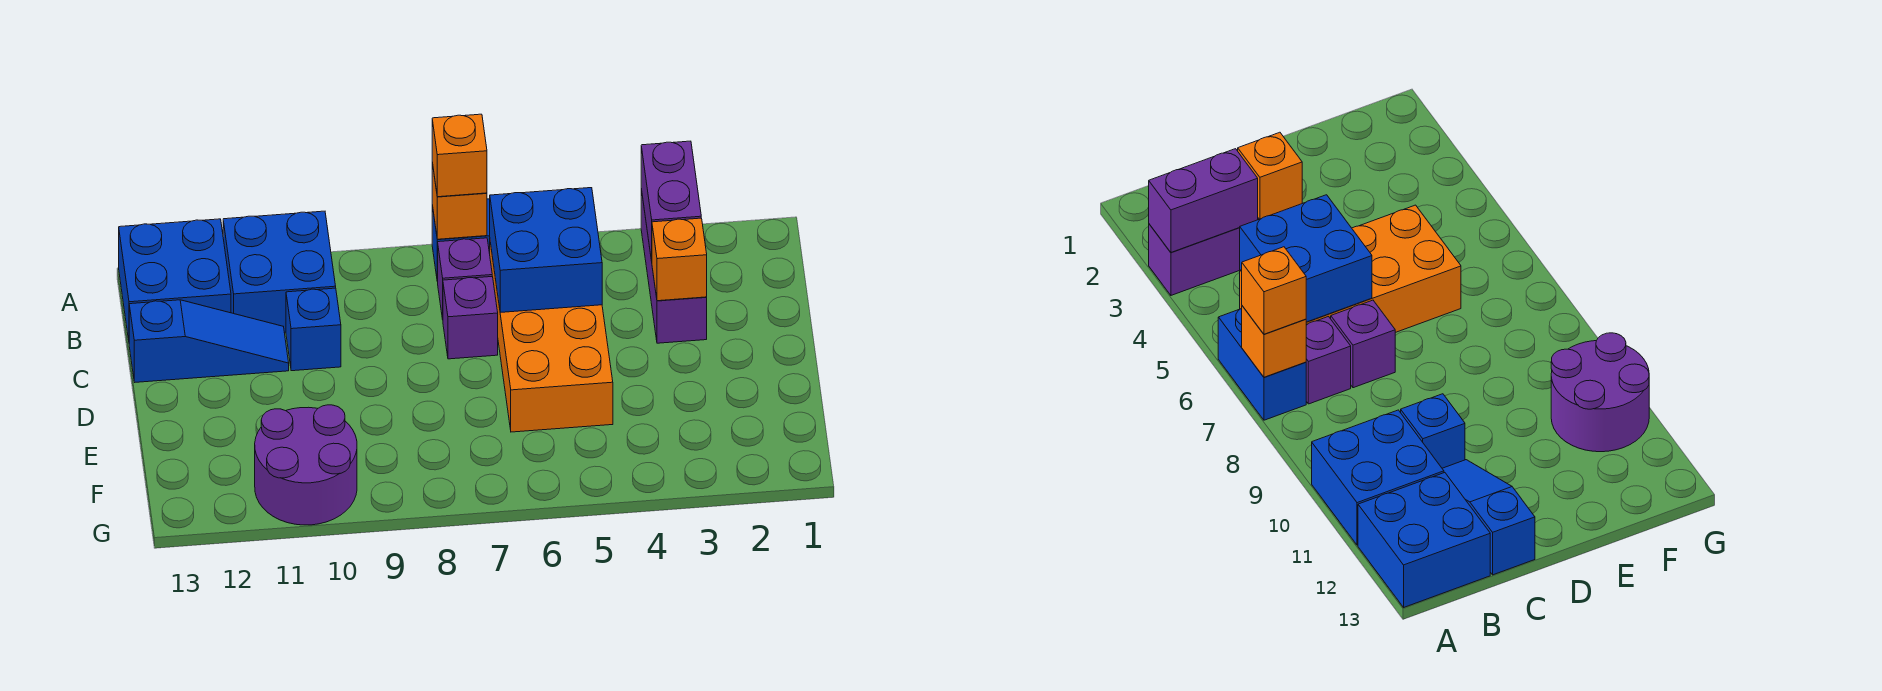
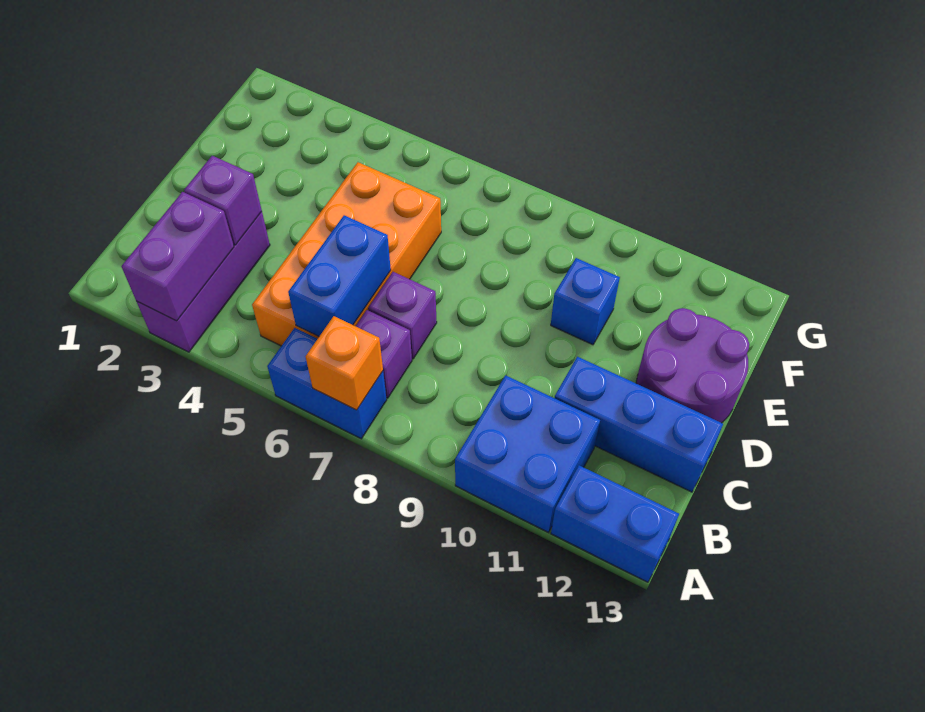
orange brick A7 level 3 -> none
blue brick A12:B13 level 1 -> blue brick A12:A13 level 1
blue brick B5:C6 level 2 -> blue brick B6:C6 level 2
orange brick C3 level 2 -> purple brick C3 level 2
blue brick C10 level 1 -> blue brick E10 level 1
blue slope C11:C13 level 1 top 13 -> blue brick C11:C13 level 1
purple round brick F10:G11 level 1 -> purple round brick D12:E13 level 1

